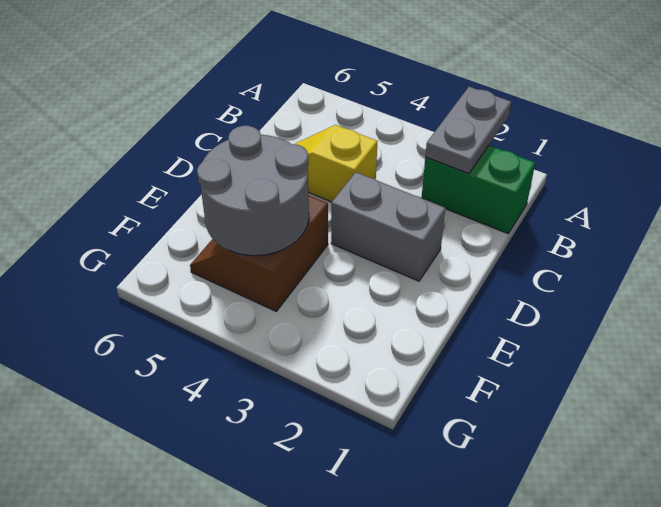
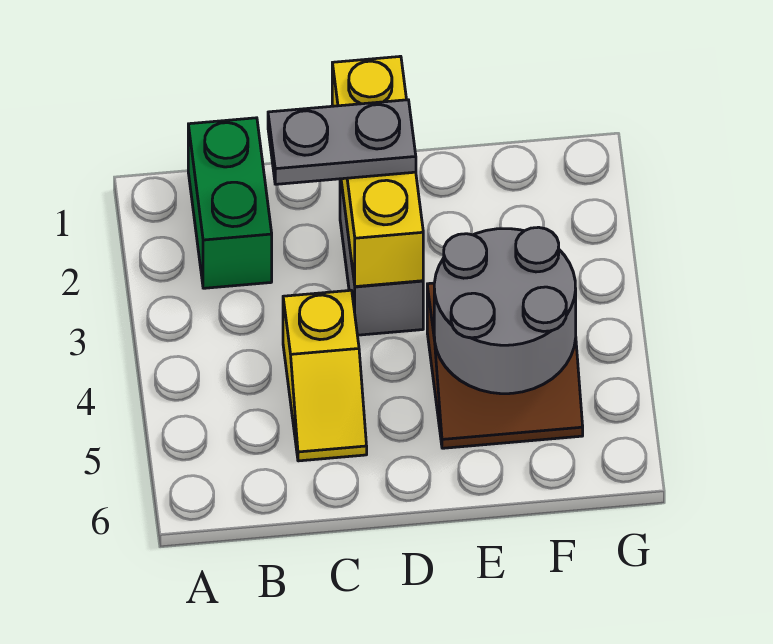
grey plate A2:B2 level 2 -> grey plate C2:D2 level 3
none -> yellow brick D1:D3 level 2

